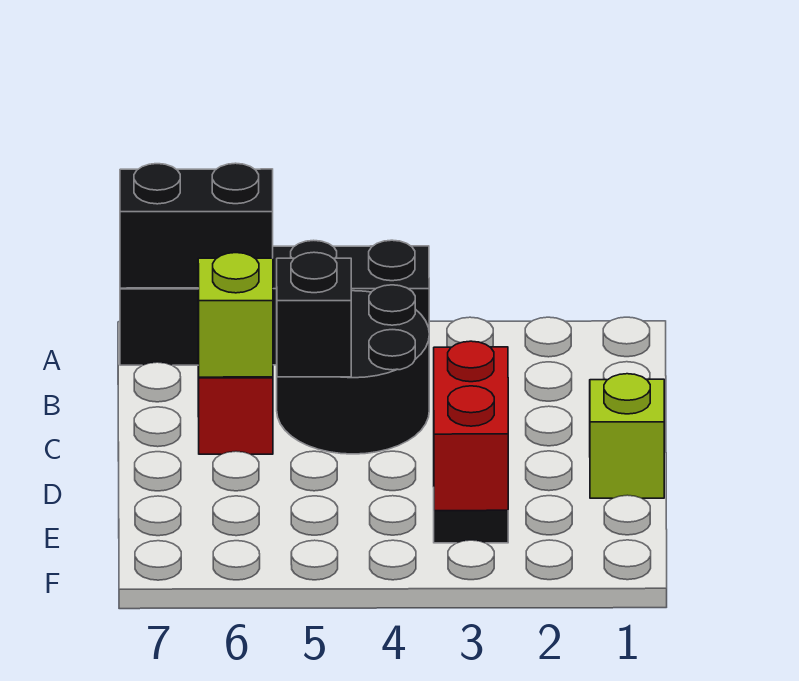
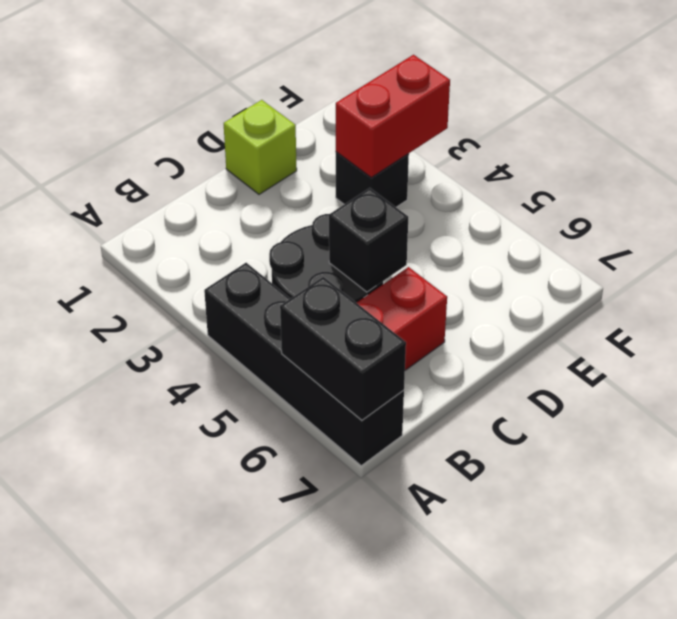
lime brick C6 level 2 -> none

